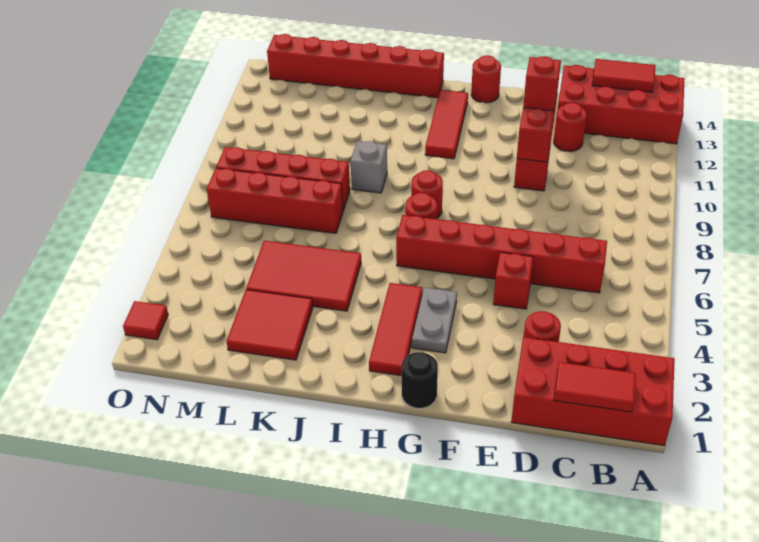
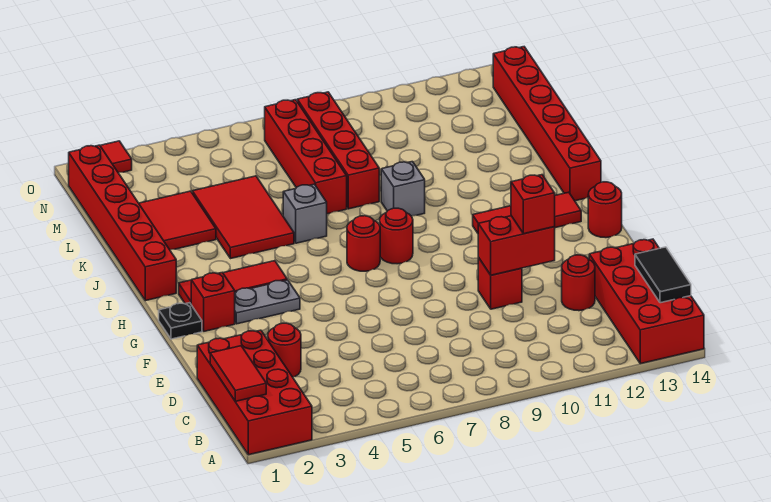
red tile B14:C14 level 2 -> black tile B14:C14 level 2
red brick C6:H6 level 1 -> red brick I1:N1 level 1
red brick E5 level 1 -> red brick G2 level 1
black round brick G1 level 1 -> black plate G1 level 1
none -> grey brick J6 level 1

